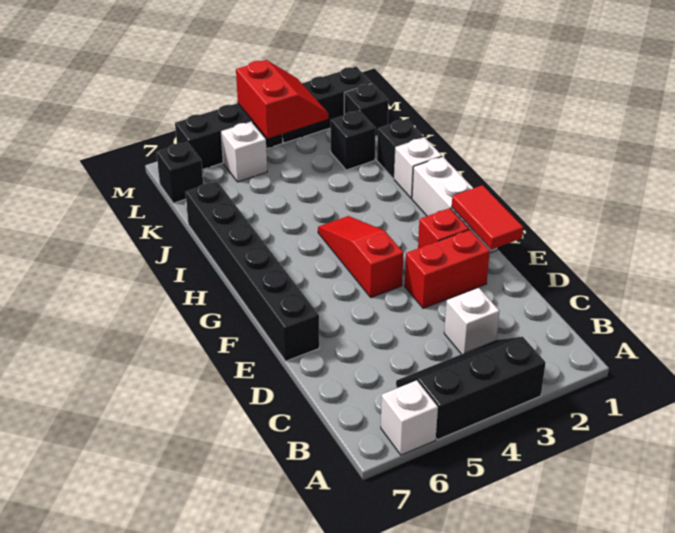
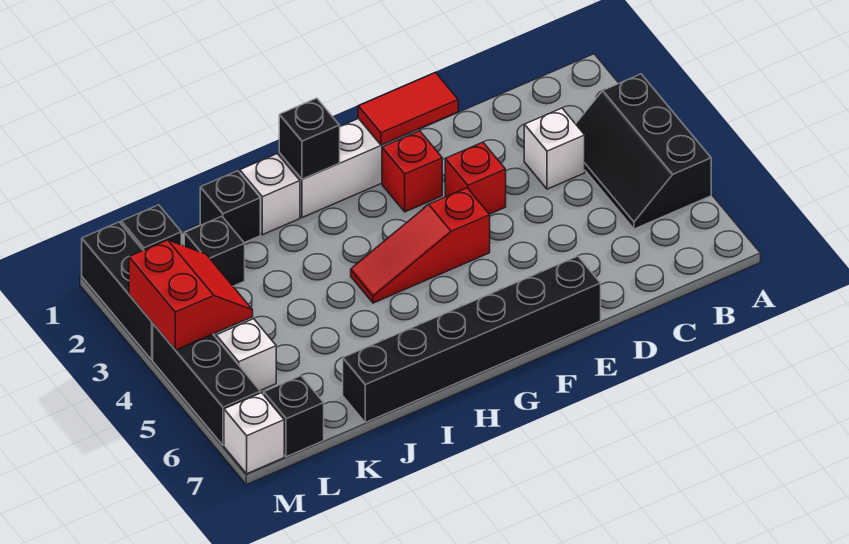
white brick A6 level 1 -> white brick M7 level 1
red brick E2:E3 level 1 -> red brick E3 level 1
none -> black brick H1 level 2
red slope L3:M4 level 2 top 4 -> red slope L3:M4 level 2 top M

